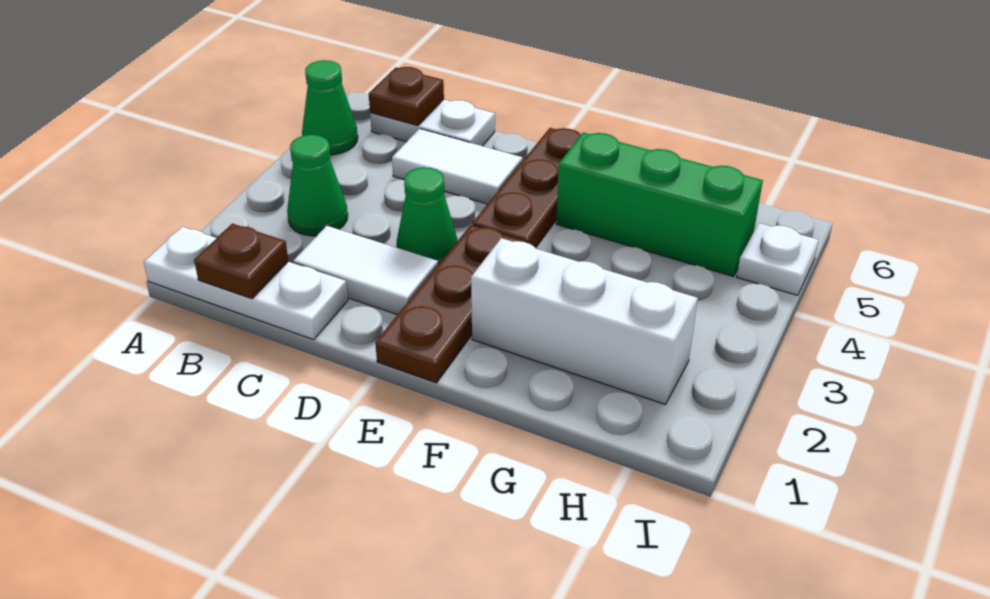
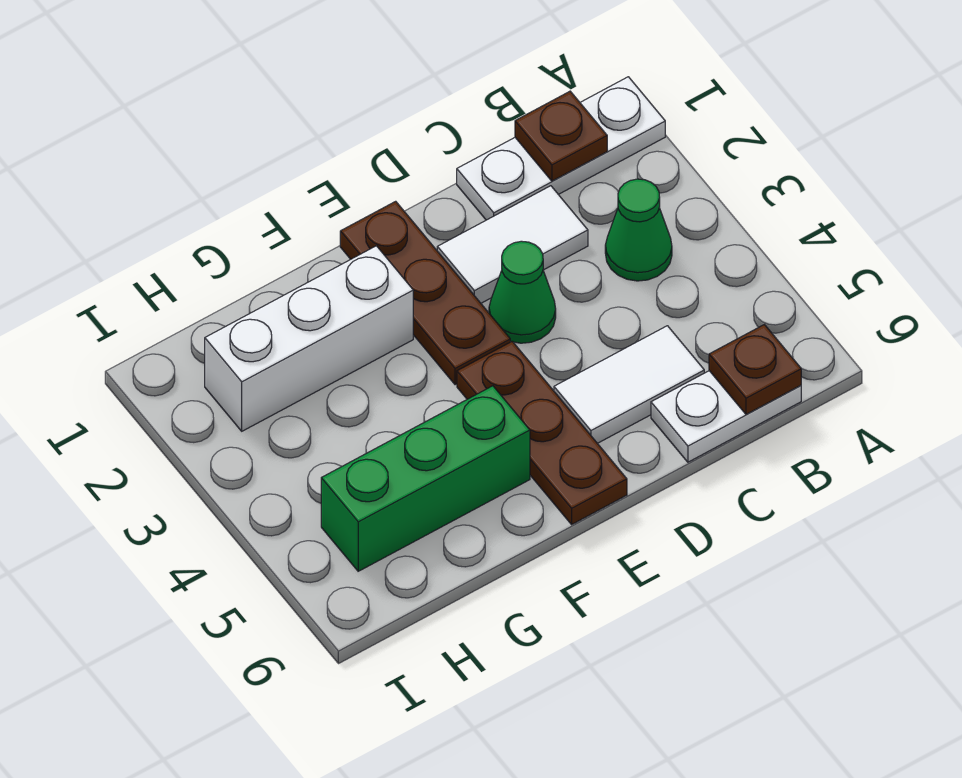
green cone A5 level 1 -> none
white plate I5 level 1 -> none

